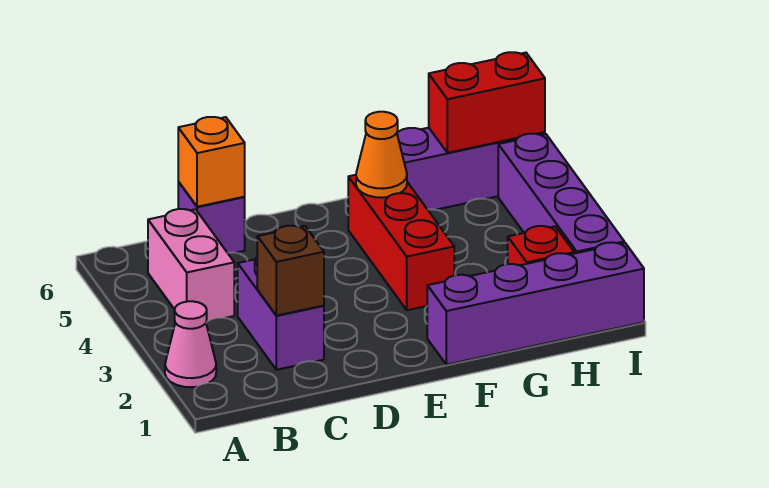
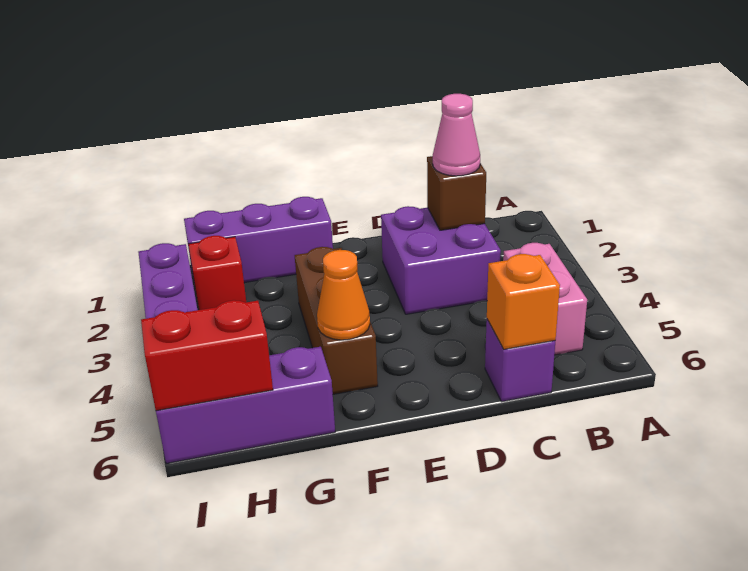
pink cone A2 level 1 -> pink cone C2 level 3
purple brick C2:C3 level 1 -> purple brick C2:D3 level 1
purple brick F1:I1 level 1 -> purple brick F1:H1 level 1
red brick F3:F5 level 1 -> brown brick F3:F5 level 1

